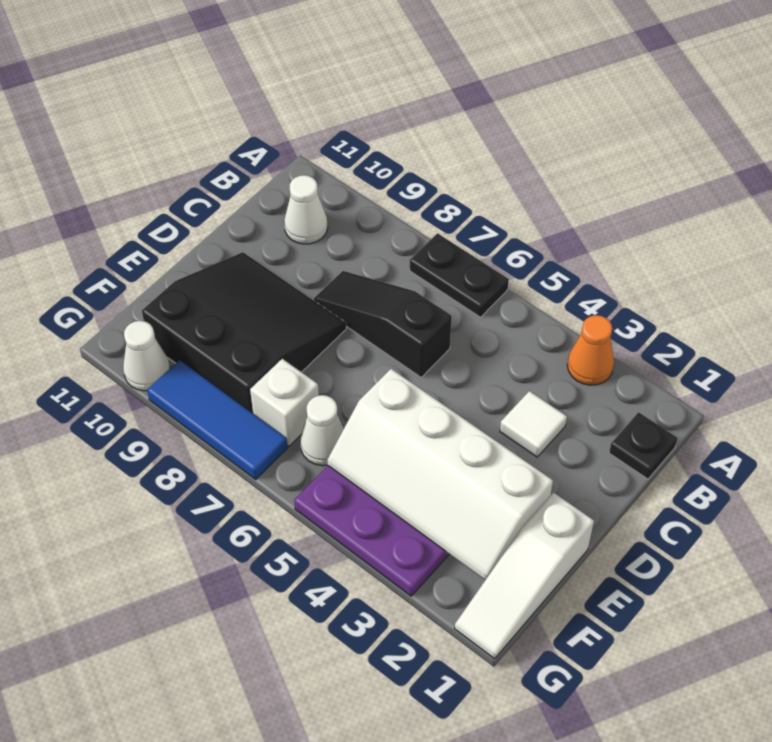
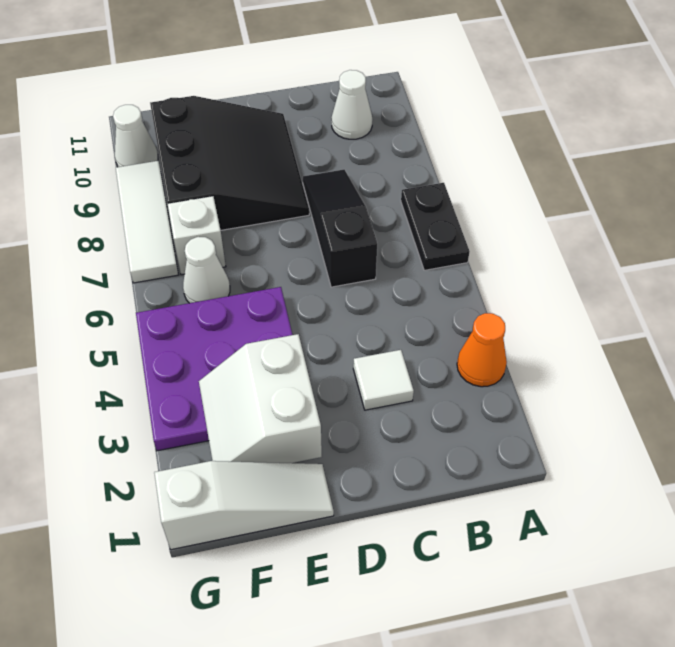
black plate B1 level 1 -> none
white slope E1:G1 level 1 top E -> white slope E1:G1 level 1 top G
white slope E2:F5 level 2 top E -> white slope E2:F3 level 2 top E
blue tile G7:G9 level 1 -> white tile G7:G9 level 1

